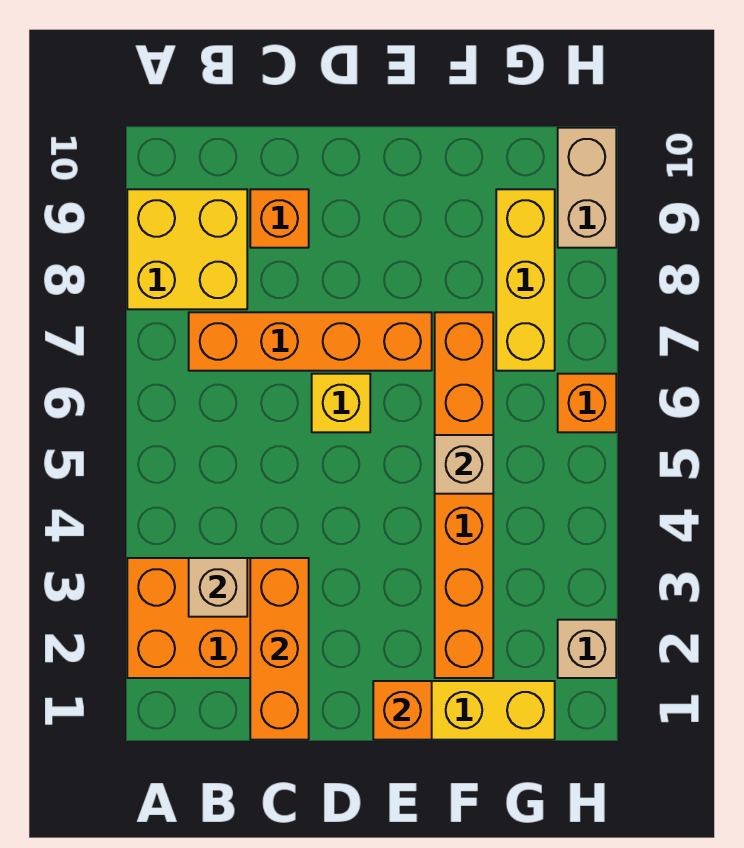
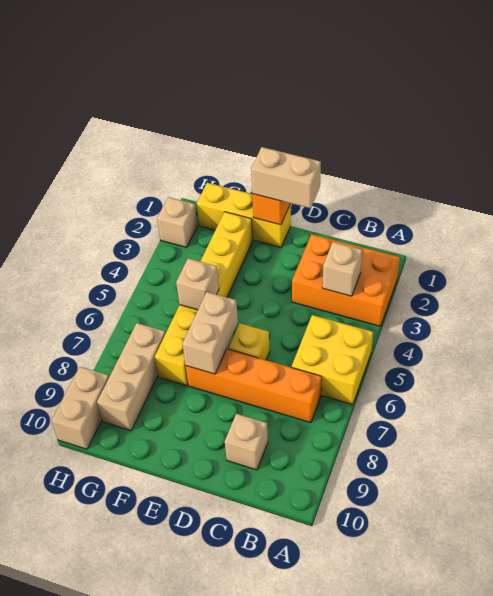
yellow brick A8:B9 level 1 -> yellow brick A5:B6 level 1
orange brick C1:C3 level 2 -> none
orange brick C9 level 1 -> tan brick C9 level 1
none -> tan brick D1:E1 level 3
none -> tan brick E6:E7 level 2
orange brick F2:F7 level 1 -> yellow brick F2:F7 level 1
yellow brick G7:G9 level 1 -> tan brick G7:G9 level 1
orange brick H6 level 1 -> none

